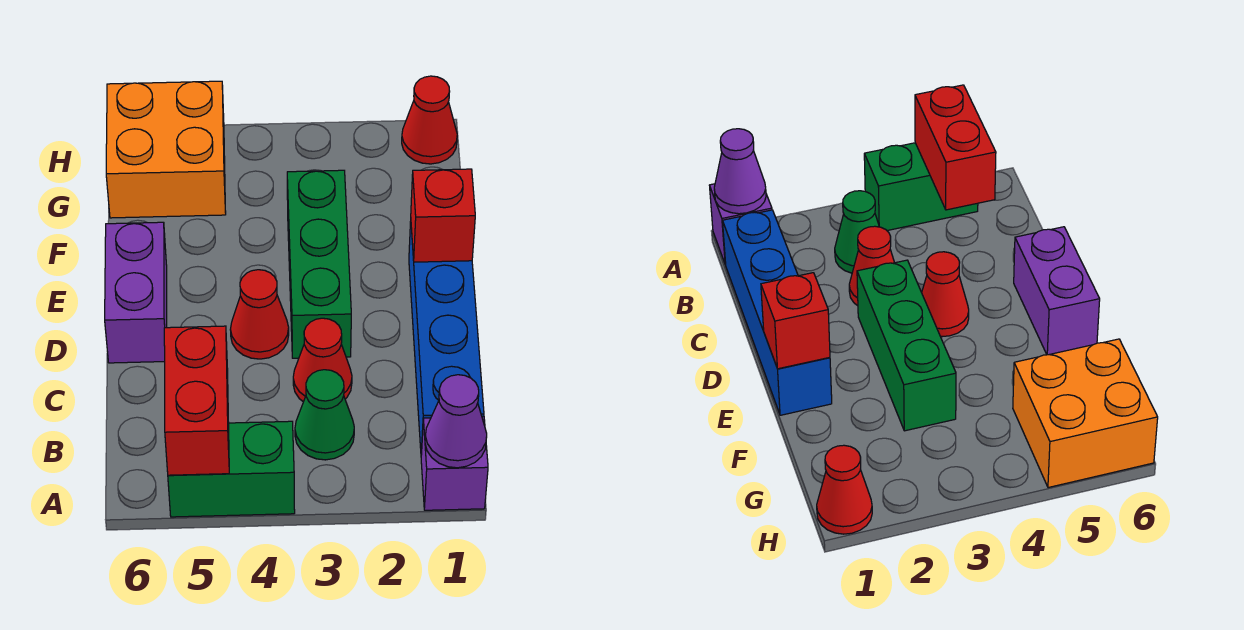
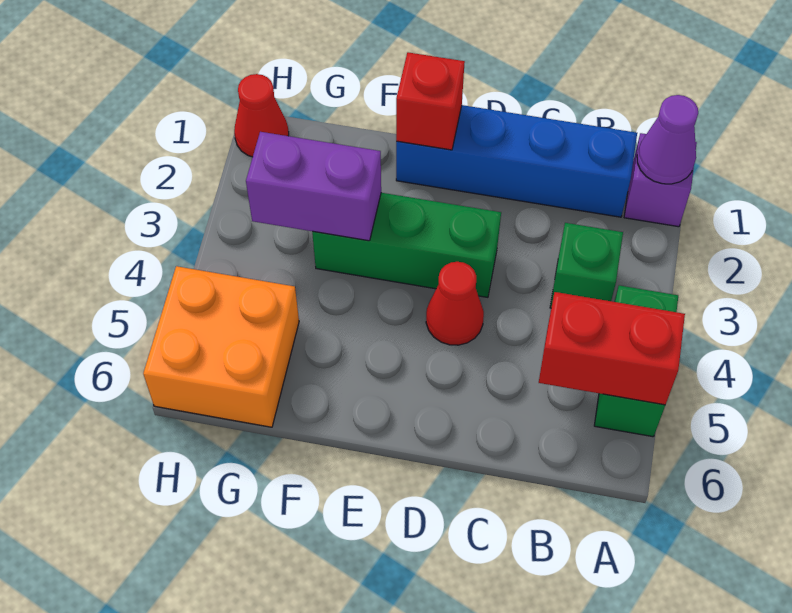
green cone B3 level 1 -> green brick B3 level 1
red cone C3 level 1 -> none
purple brick D6:E6 level 1 -> purple brick F3:G3 level 2

